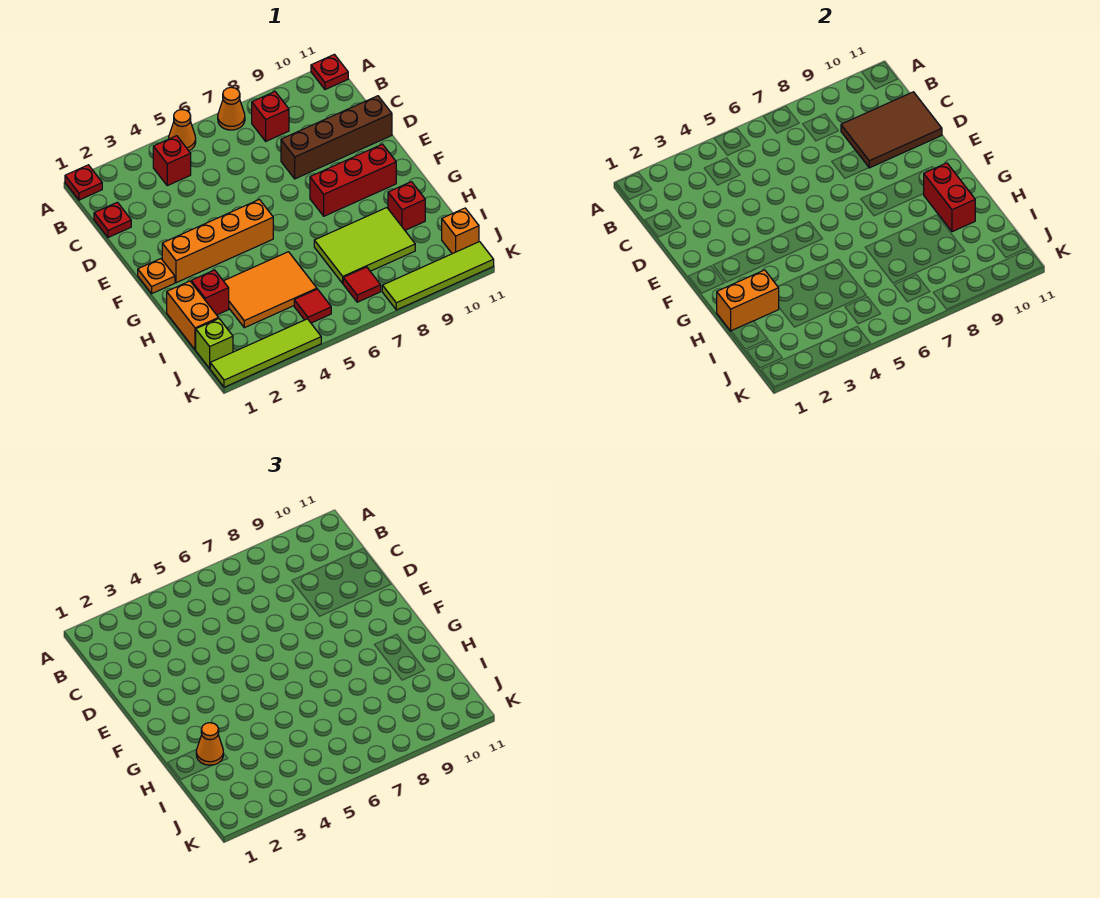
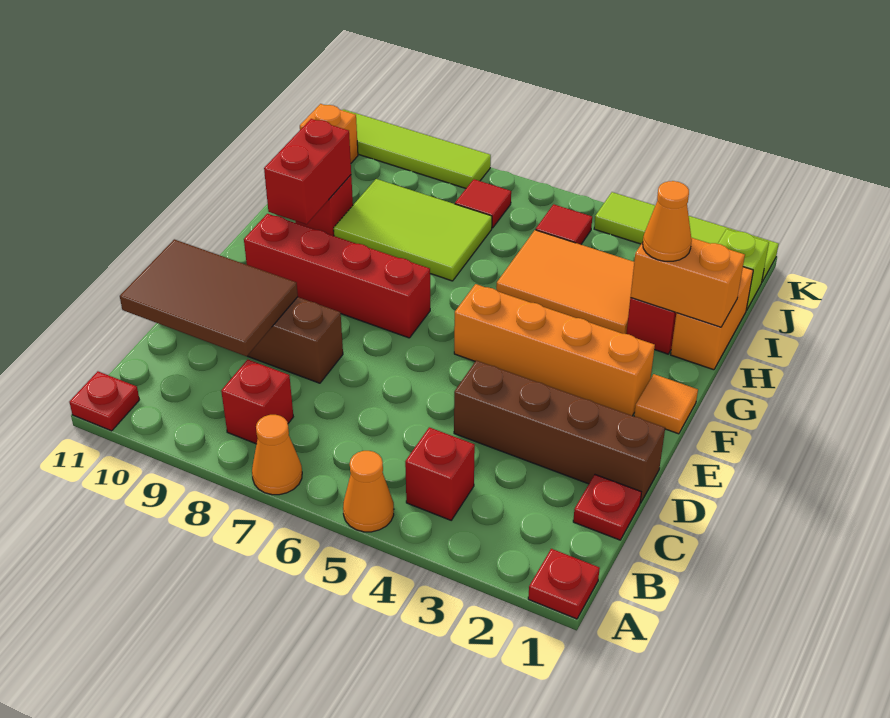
none -> brown brick D1:D4 level 1
orange plate F1 level 1 -> orange tile F1 level 1
red brick F8:F10 level 1 -> red brick F7:F10 level 1

